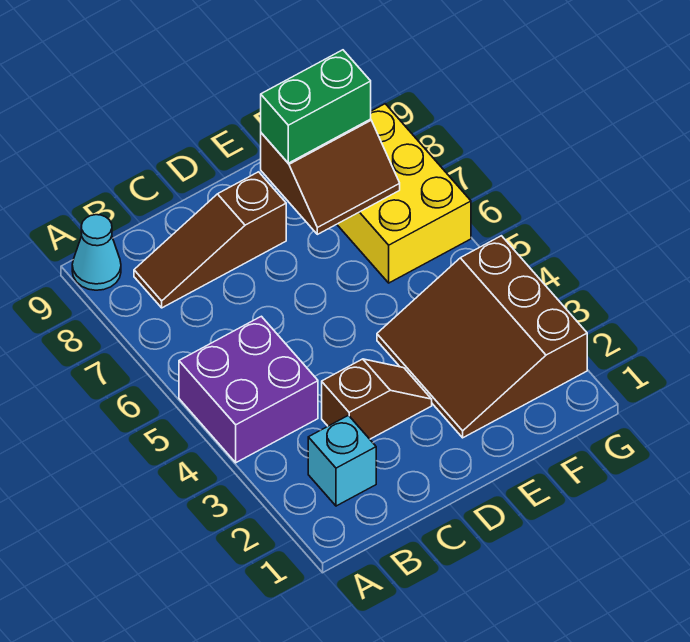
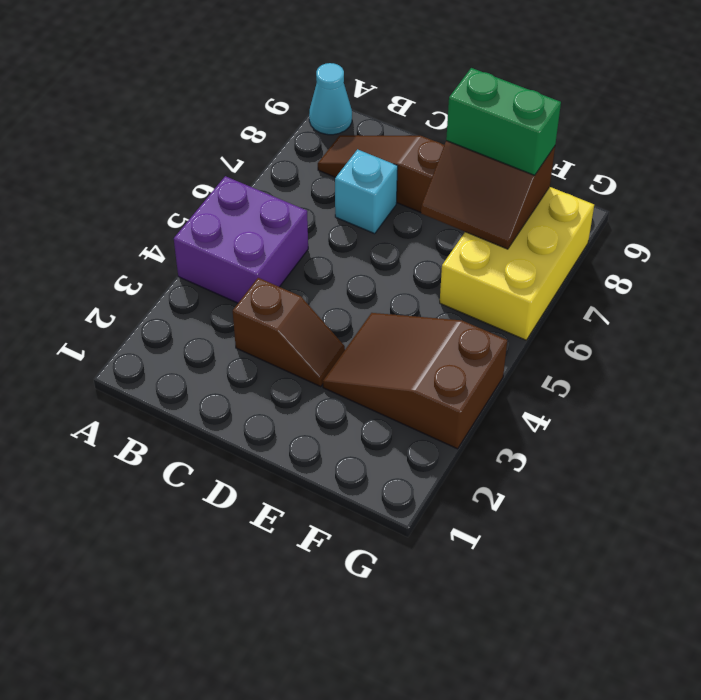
cyan brick B2 level 1 -> cyan brick C7 level 1
brown slope E2:G4 level 1 top G -> brown slope E3:G4 level 1 top G

